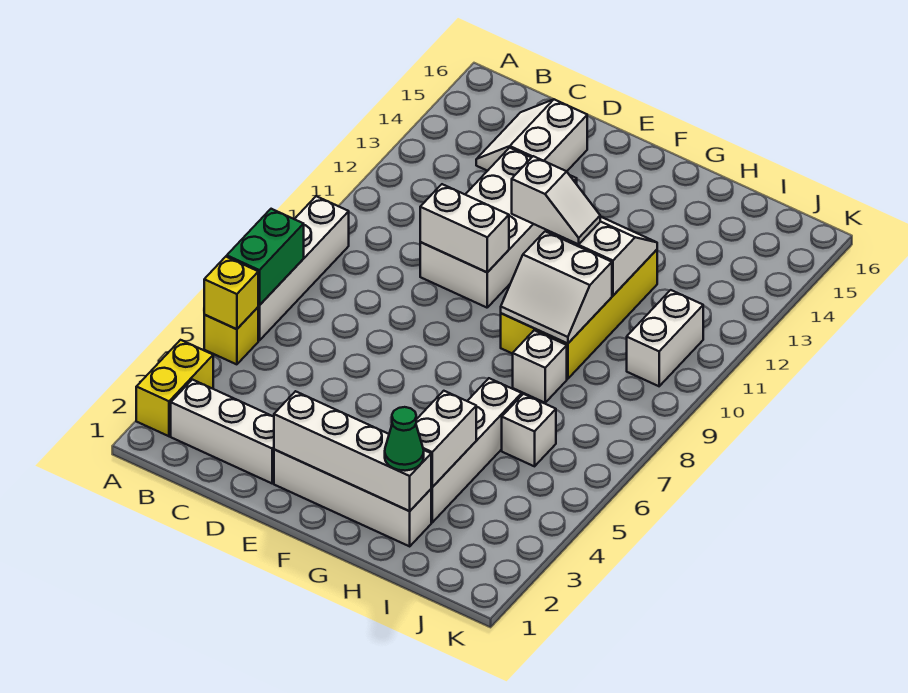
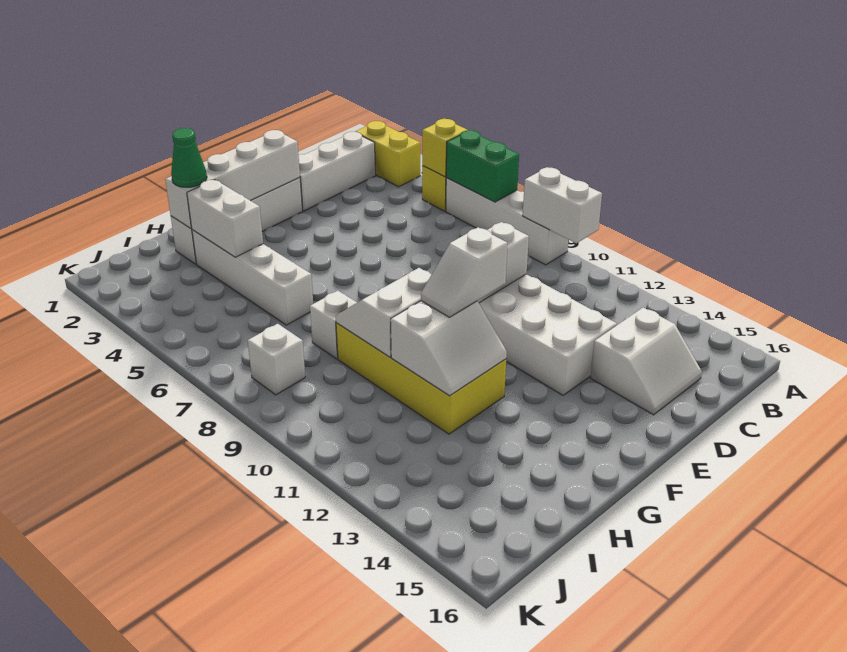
white slope C14:D15 level 1 top D -> white slope C14:D15 level 1 top 14
white brick I6 level 1 -> white brick J8 level 1
white brick J10:J11 level 1 -> white brick A9:A10 level 2

